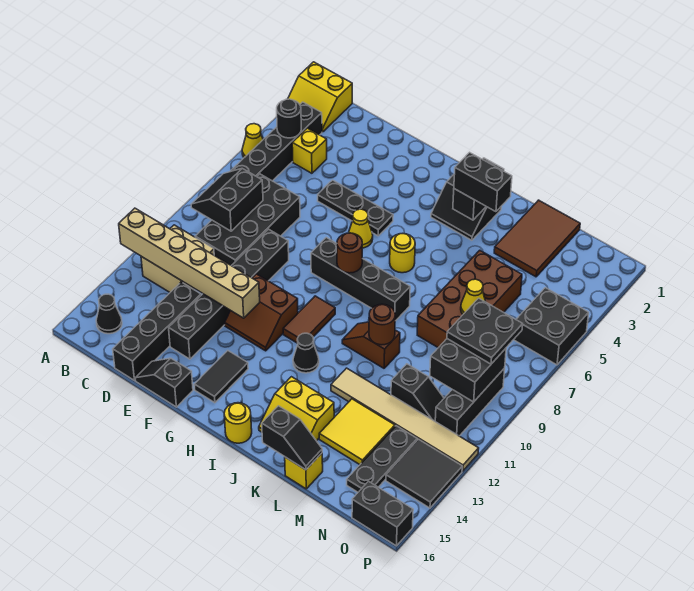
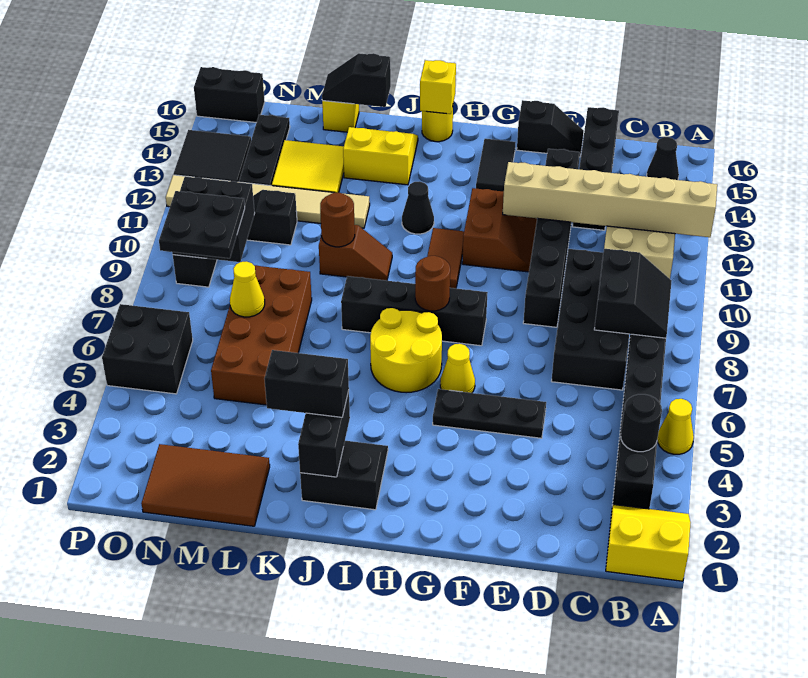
yellow brick C4 level 1 -> yellow brick I16 level 2
brown slope F11:G12 level 1 top 11 -> brown slope F11:G12 level 1 top G
yellow round brick I6 level 1 -> yellow round brick H6:I7 level 1
brown tile L1:M3 level 1 -> brown tile L1:N2 level 1

